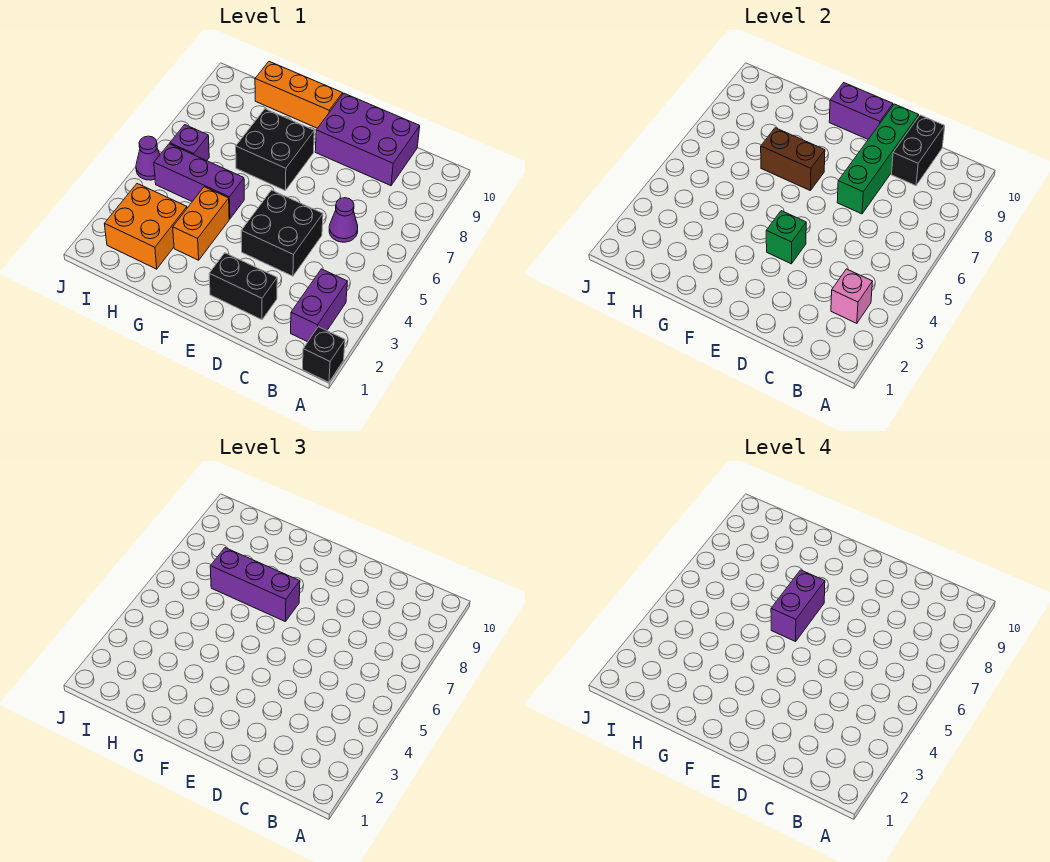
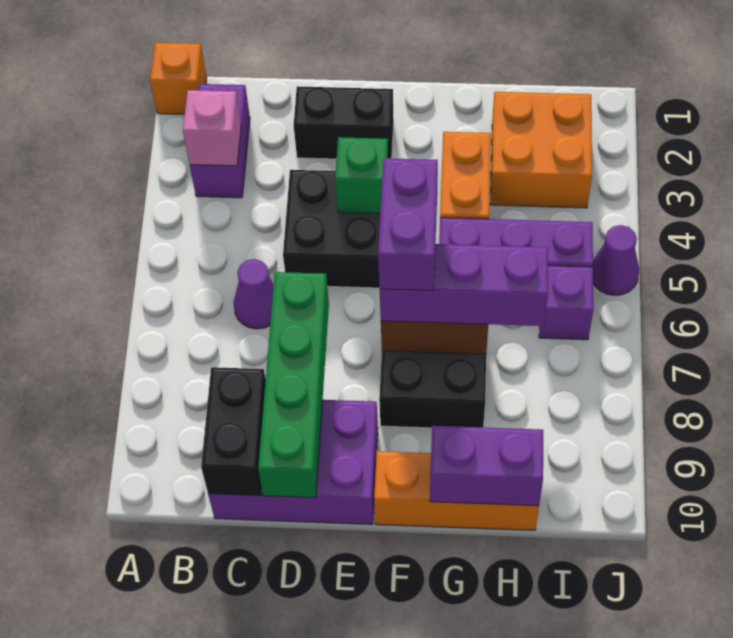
black brick A1 level 1 -> orange brick A1 level 1
purple brick E10:F10 level 2 -> purple brick G10:H10 level 2

